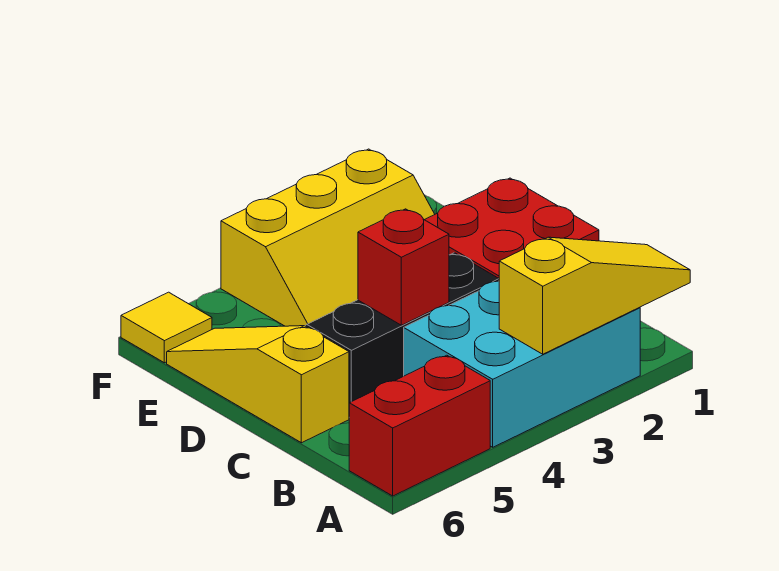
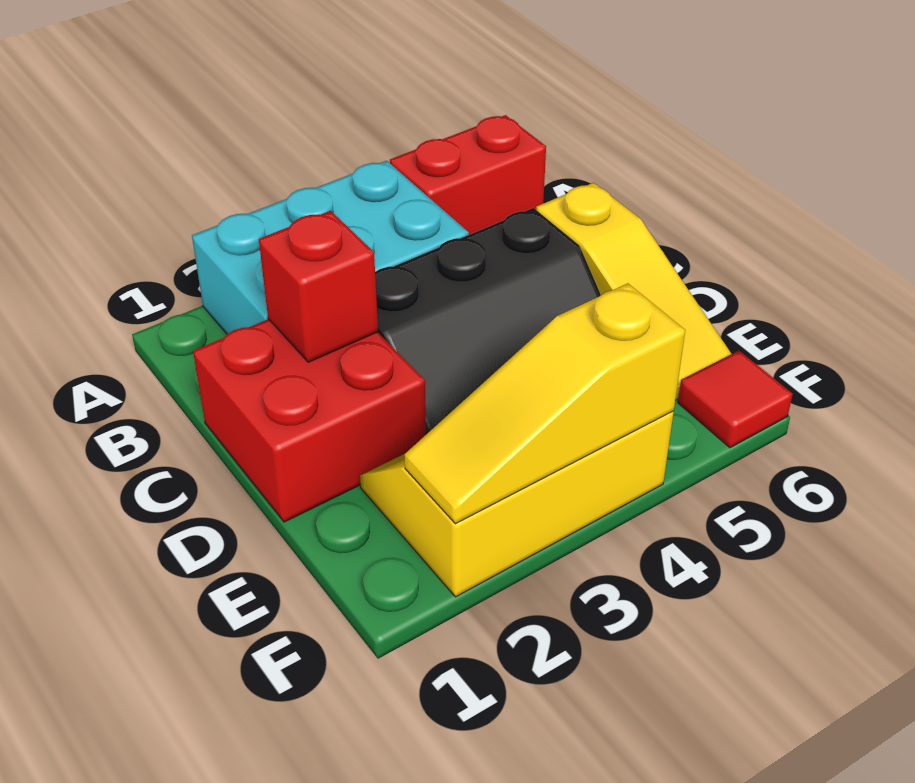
yellow slope A1:A3 level 2 top 3 -> yellow slope F2:F4 level 2 top 4
red brick C4 level 2 -> red brick C2 level 2
yellow tile F6 level 1 -> red tile F6 level 1

